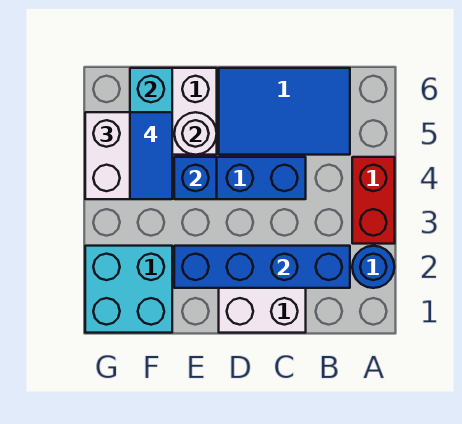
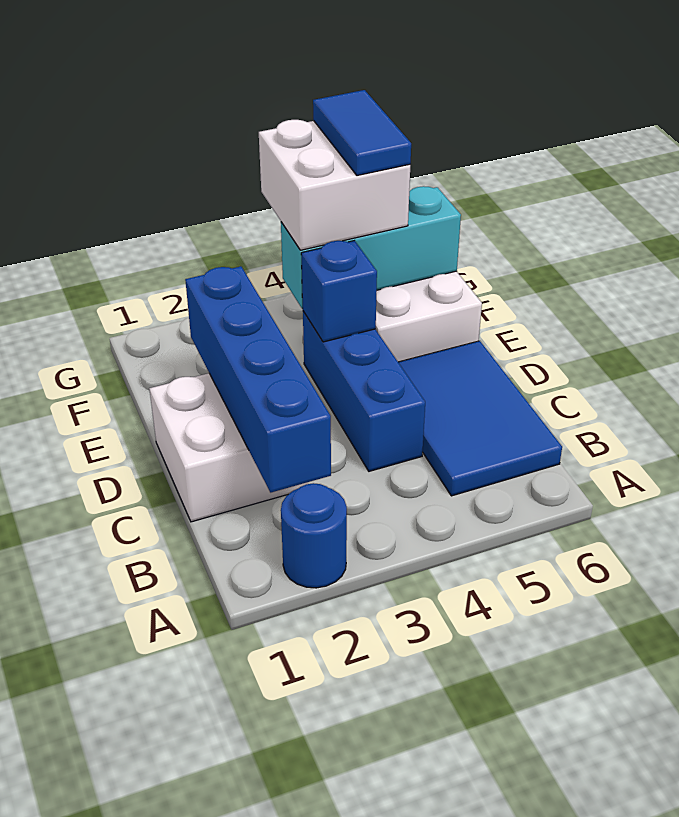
red brick A3:A4 level 1 -> none
white round brick E5 level 2 -> none
cyan brick F1:G2 level 1 -> none
blue tile F4:F5 level 4 -> blue tile F5:G5 level 4

